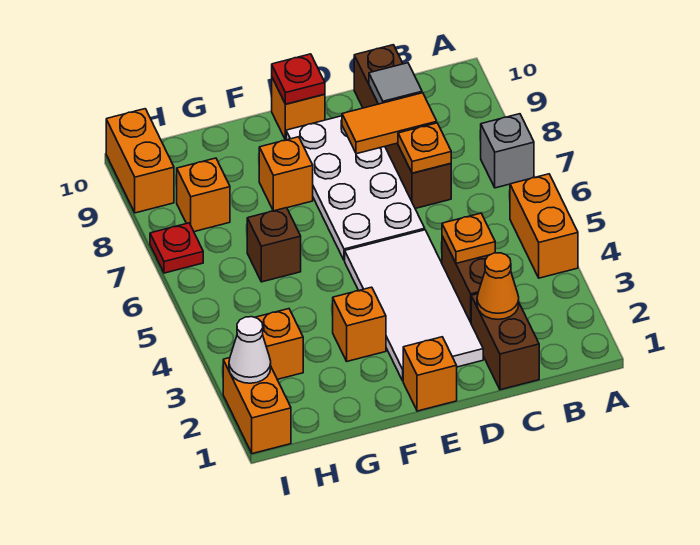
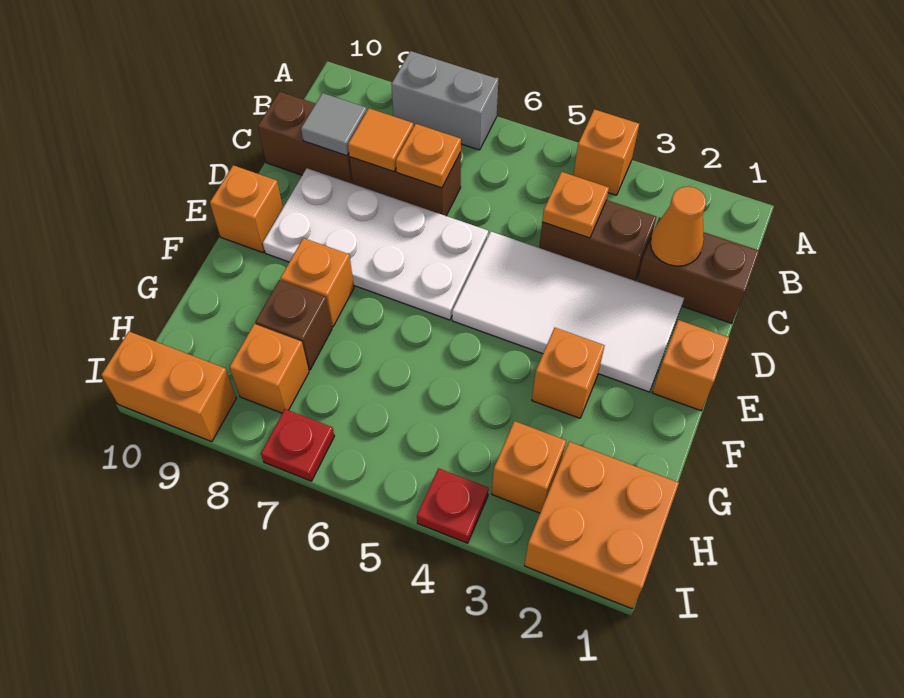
orange brick A4:A5 level 1 -> orange brick A4 level 1
grey brick A7 level 1 -> grey brick A7:A8 level 1
orange tile C8:D8 level 2 -> orange tile C8 level 2
red plate E10 level 2 -> red plate I4 level 1
brown brick G6 level 1 -> brown brick G8 level 1
orange brick I1:I2 level 1 -> orange brick H1:I2 level 1
white cone I2 level 2 -> none

